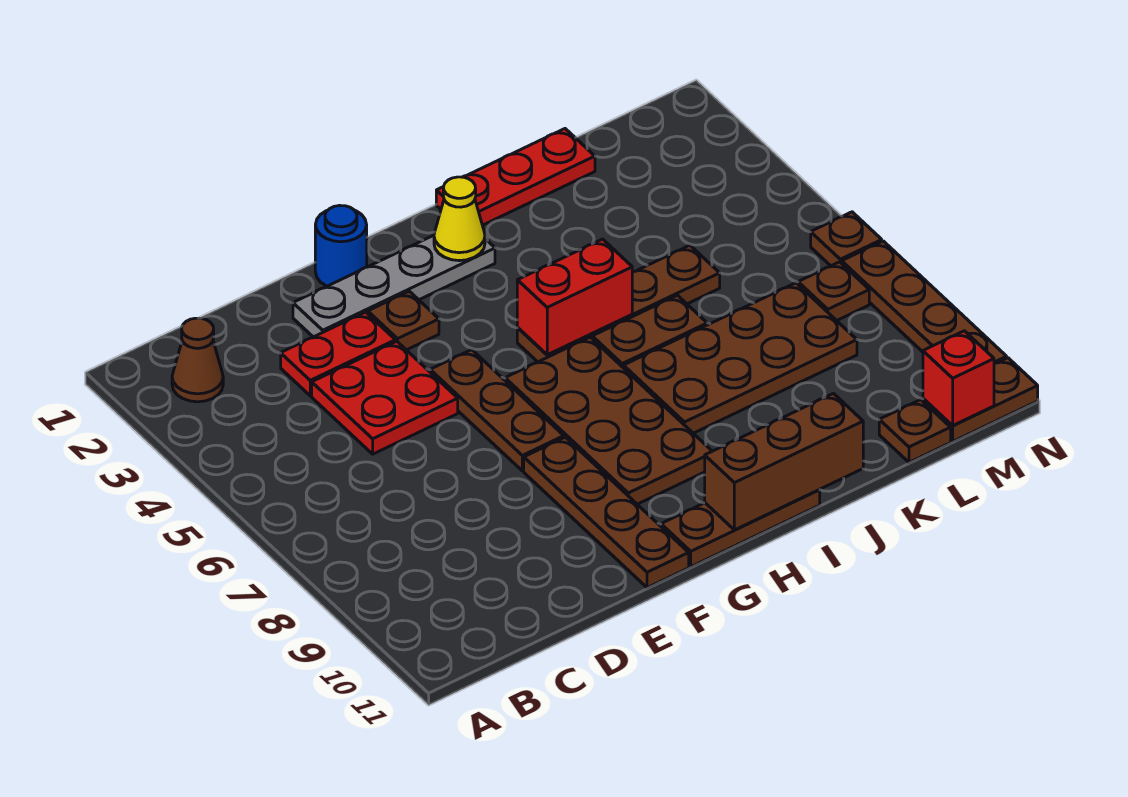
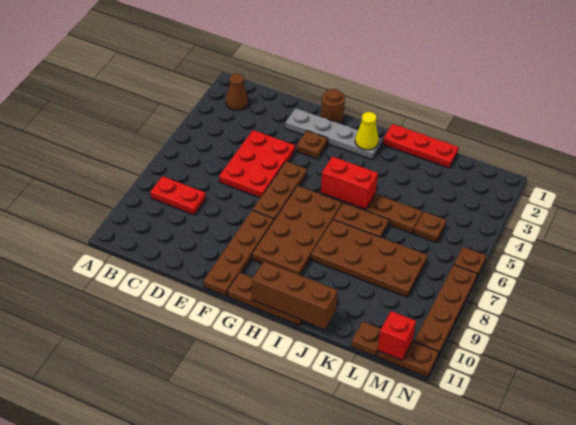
red plate D3:E3 level 1 -> red plate B8:C8 level 1
red plate D4:E5 level 1 -> red plate D4:E6 level 1
blue round brick F1 level 1 -> brown round brick F1 level 1
brown plate M7 level 1 -> brown plate L5 level 1

